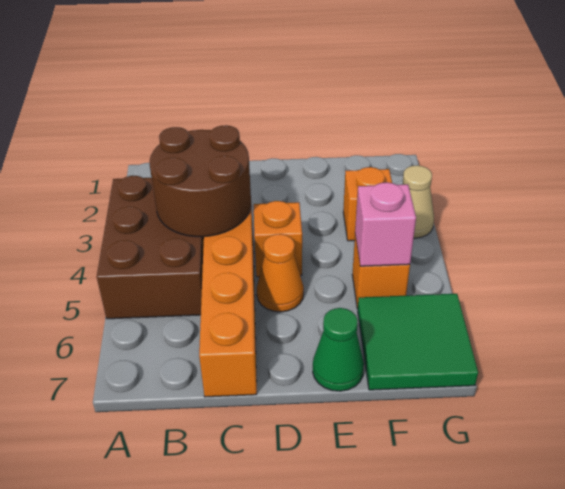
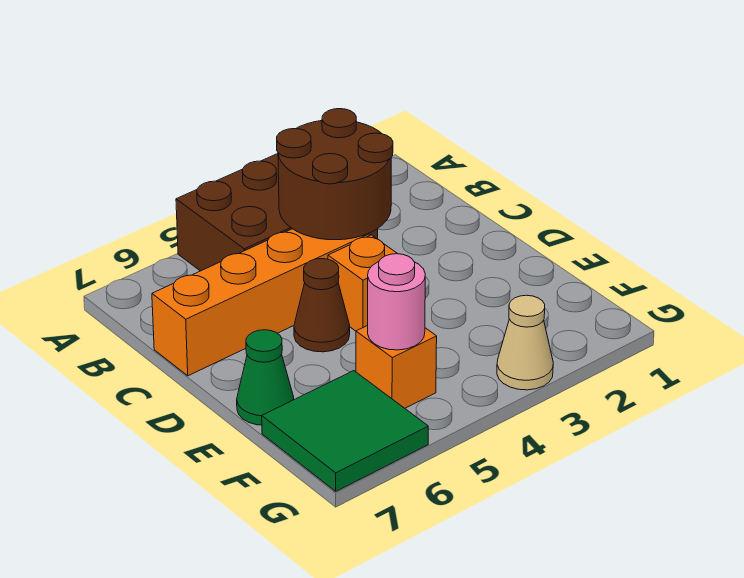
orange cone D5 level 1 -> brown cone D5 level 1
orange brick F3 level 1 -> none
pink brick F5 level 2 -> pink round brick F5 level 2

